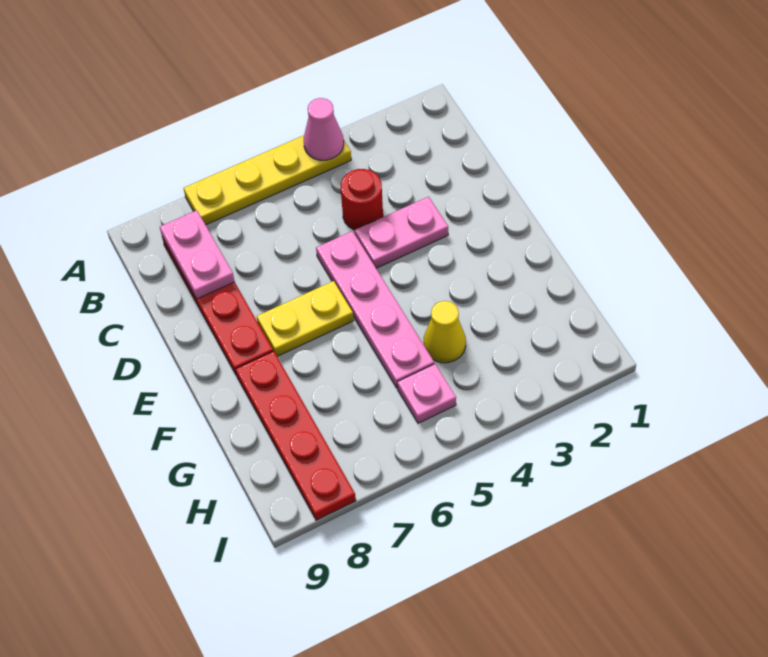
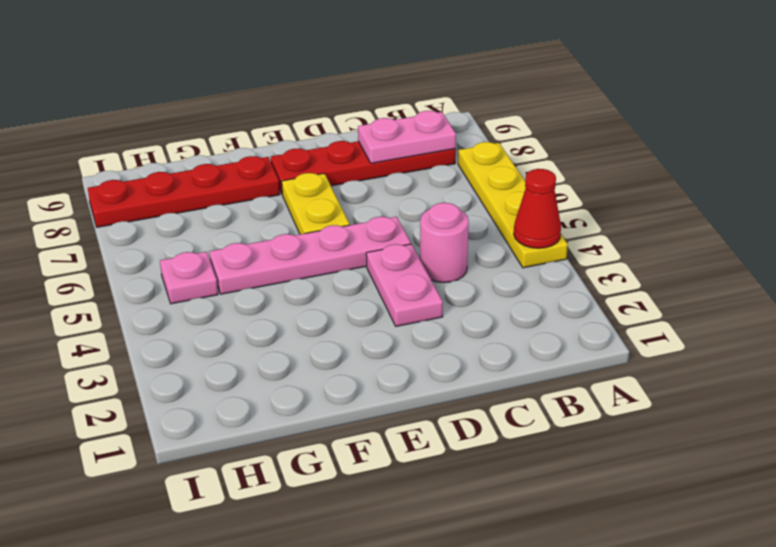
pink cone A4 level 2 -> red cone A4 level 2
red round brick C4 level 1 -> pink round brick C4 level 1
yellow cone G4 level 1 -> none

